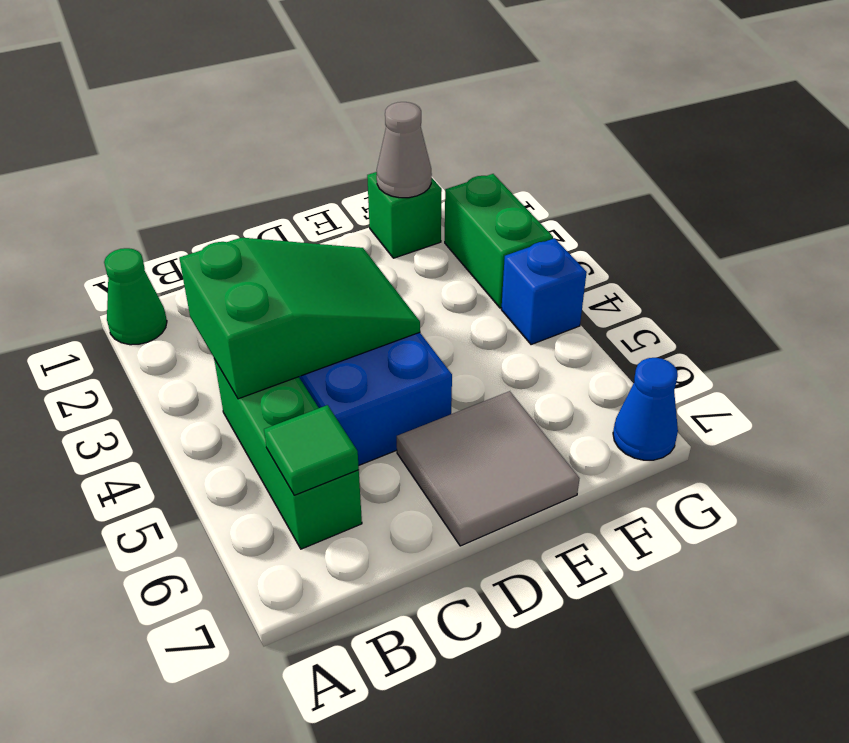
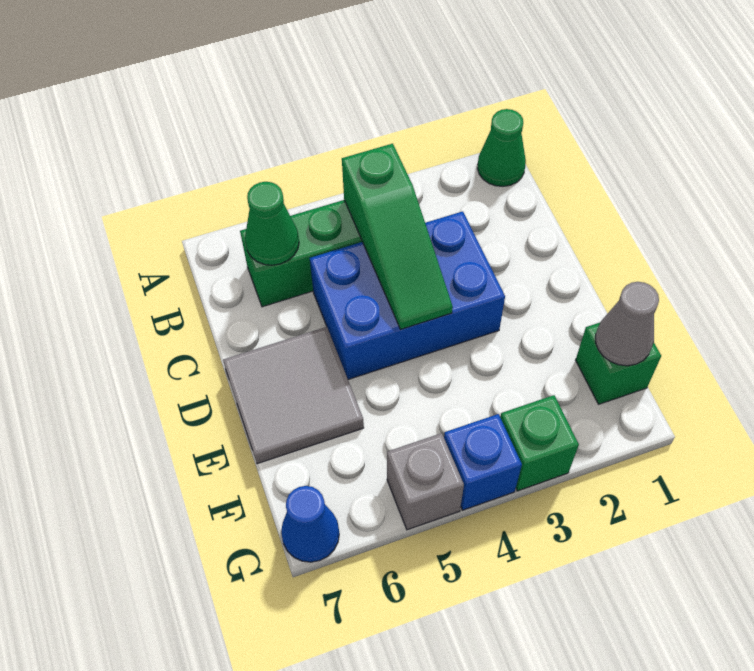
green slope B3:D4 level 2 top B -> green slope B4:D4 level 2 top B
green tile B6 level 2 -> green cone B6 level 2
green brick G2:G3 level 1 -> green brick G3 level 1
none -> grey brick G5 level 1

